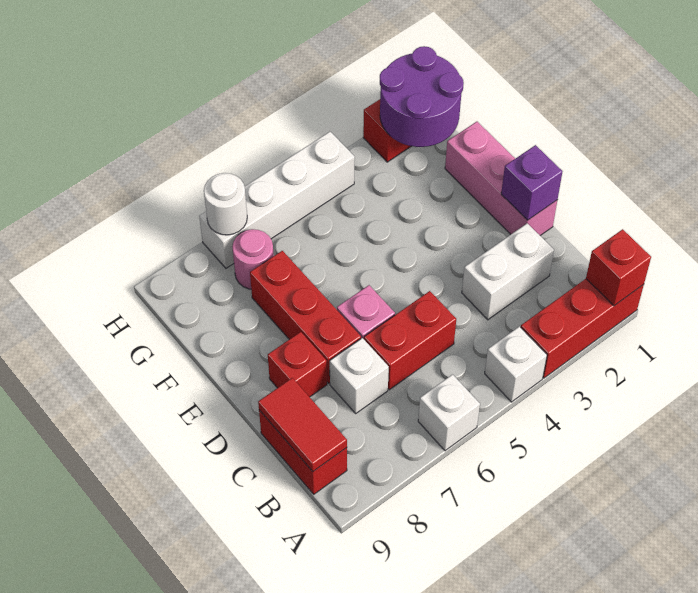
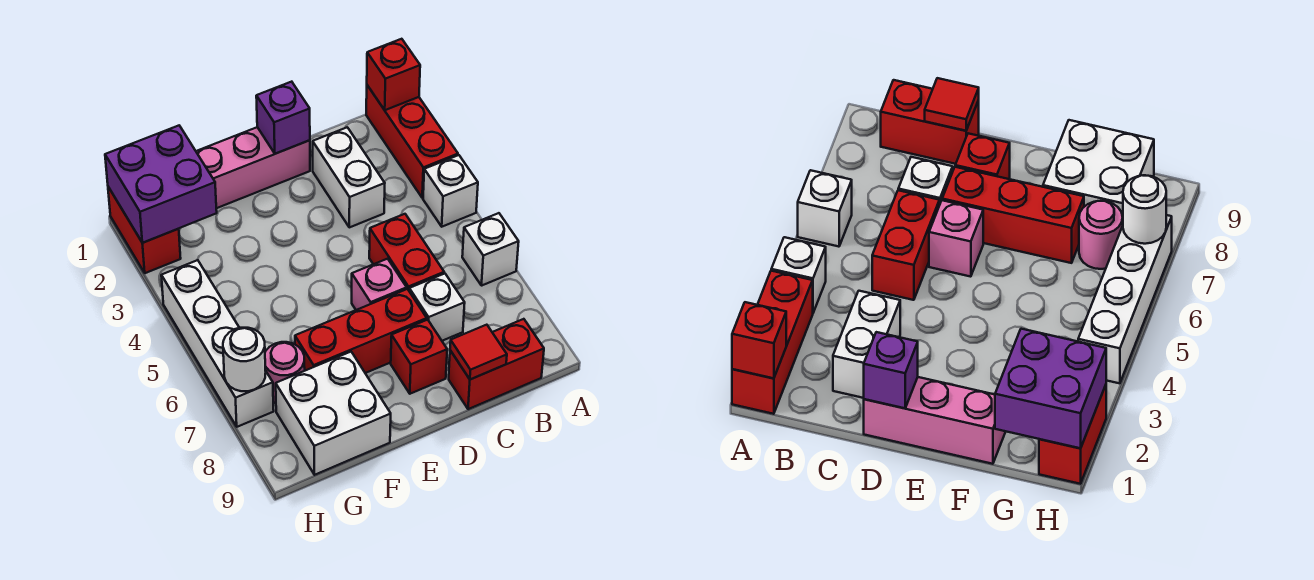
red tile B9:C9 level 2 -> red tile C9 level 2
none -> white brick F8:G9 level 1
purple round brick G1:H2 level 2 -> purple brick G1:H2 level 2

